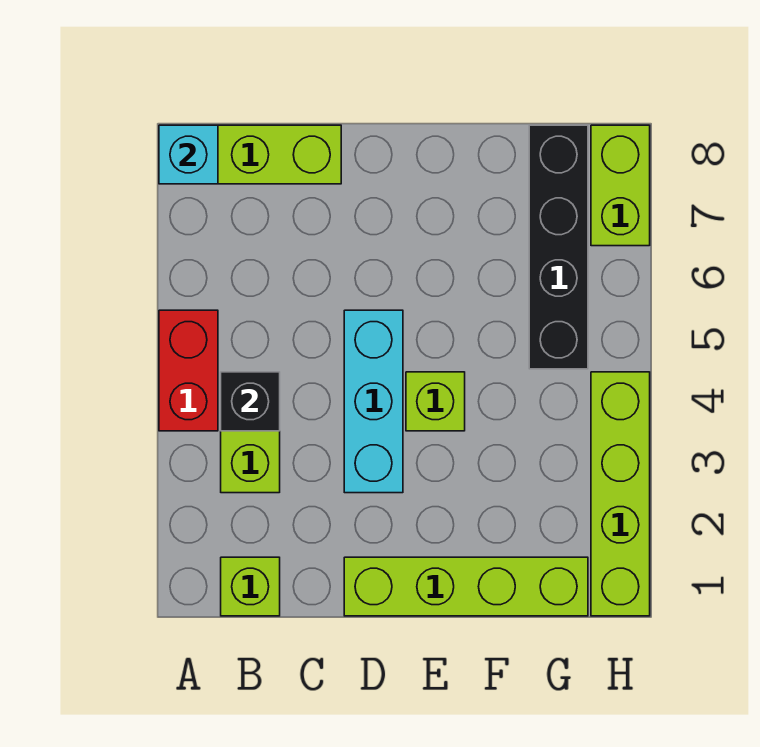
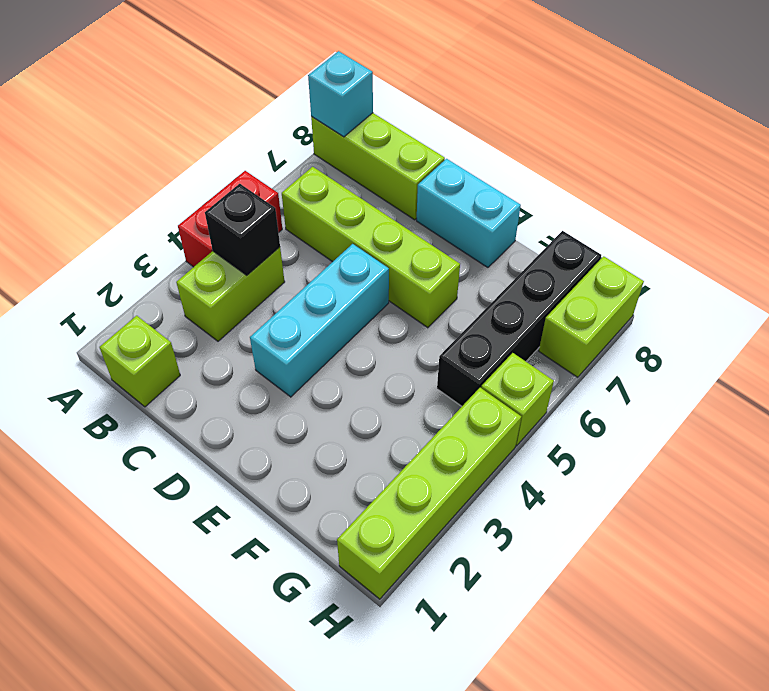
lime brick D1:G1 level 1 -> lime brick B6:E6 level 1
none -> cyan brick D8:E8 level 1
lime brick E4 level 1 -> lime brick H5 level 1

